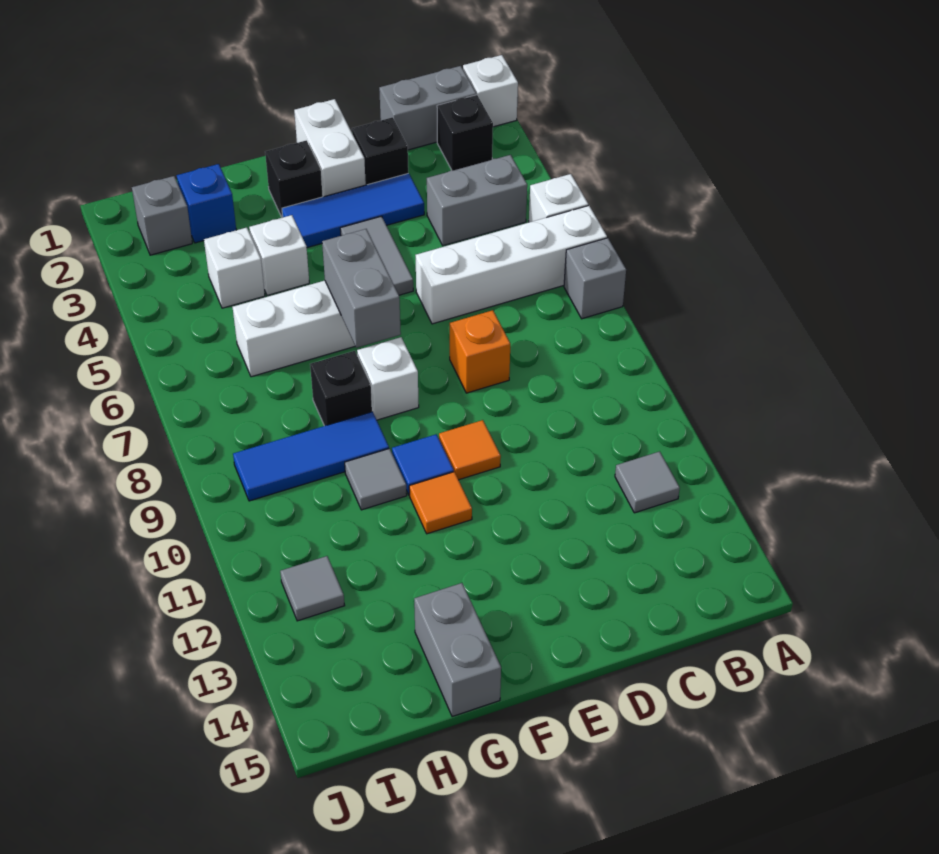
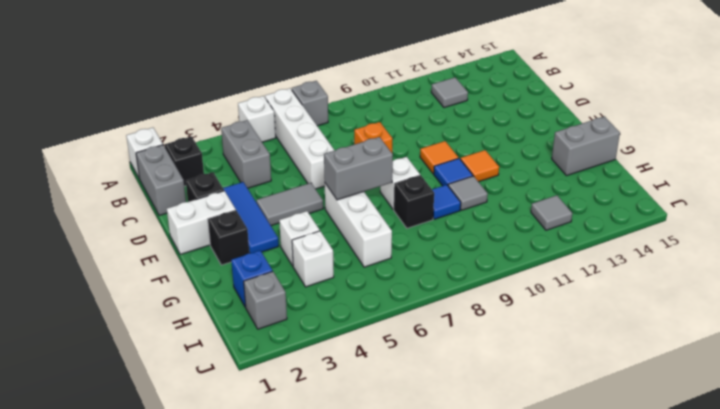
blue tile G9:I9 level 1 -> blue tile G9 level 1

